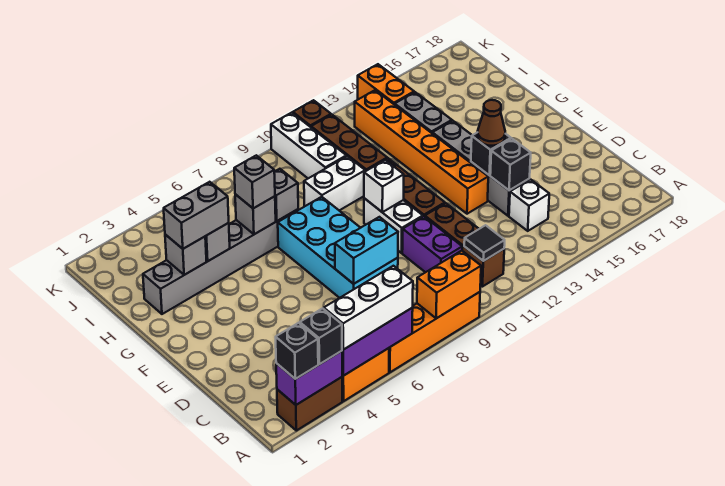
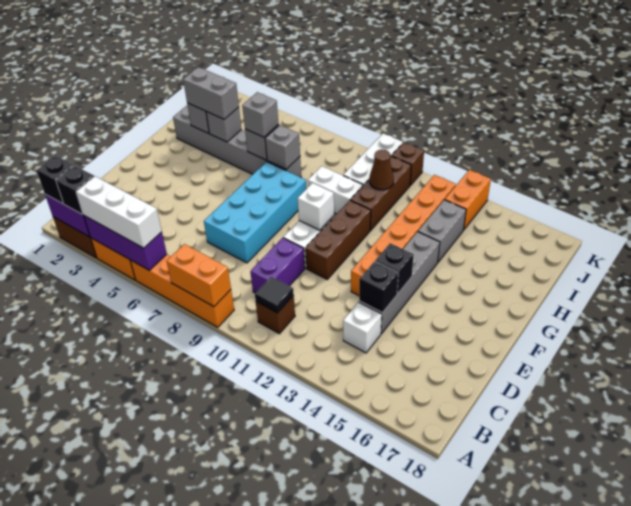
brown brick B11:D11 level 1 -> brown brick B11 level 1
cyan brick D7:D8 level 2 -> none
brown cone E14 level 3 -> brown cone I11 level 2

